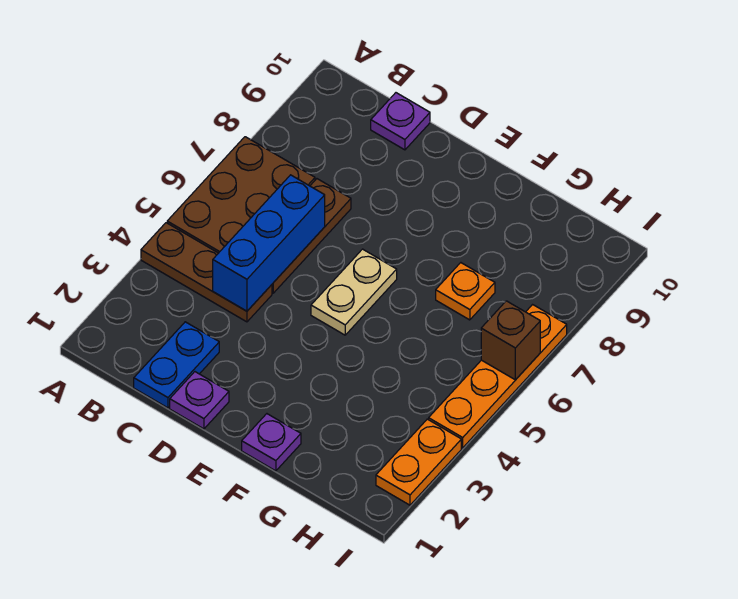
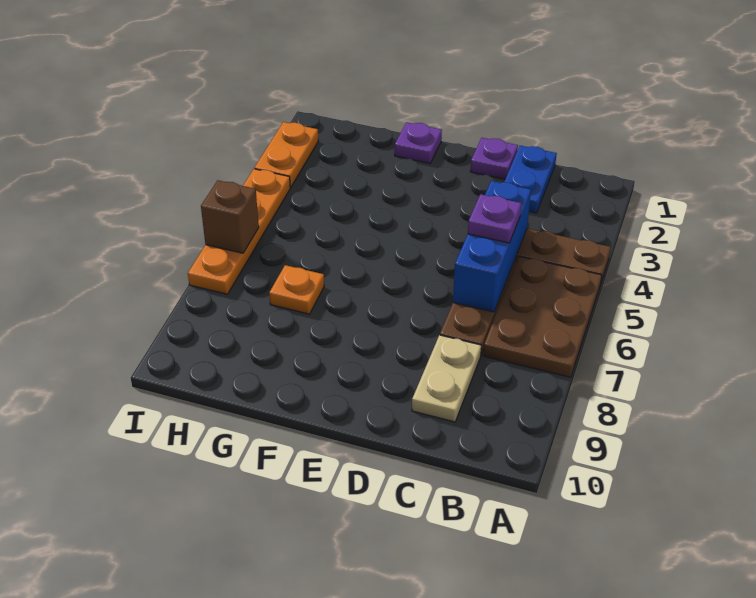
purple plate C10 level 1 -> purple plate C5 level 3
tan plate E5:E6 level 1 -> tan plate C8:C9 level 1

